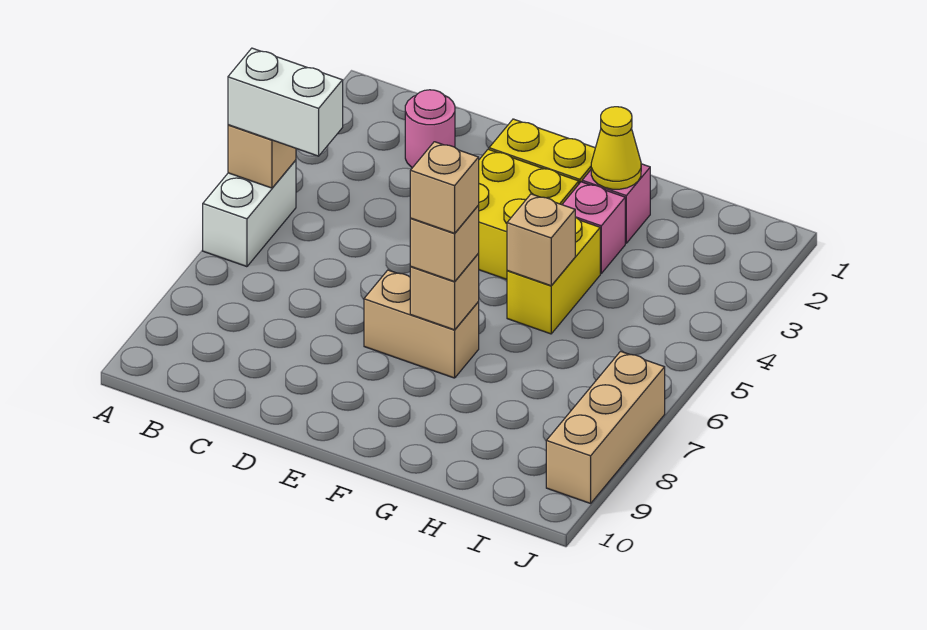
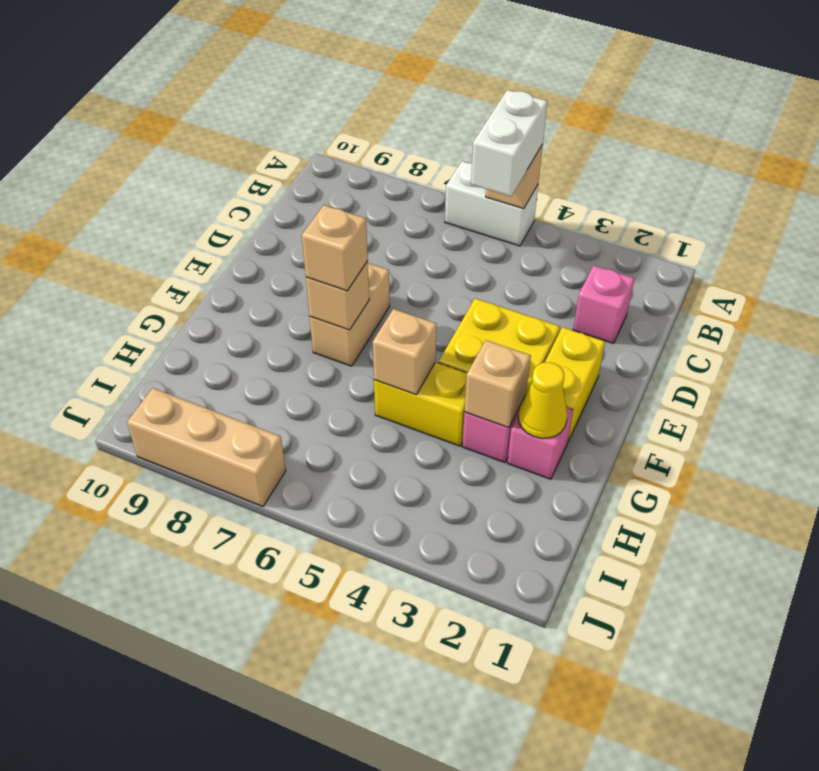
pink round brick C2 level 1 -> pink brick C2 level 1
tan brick F7 level 4 -> tan brick G3 level 2

